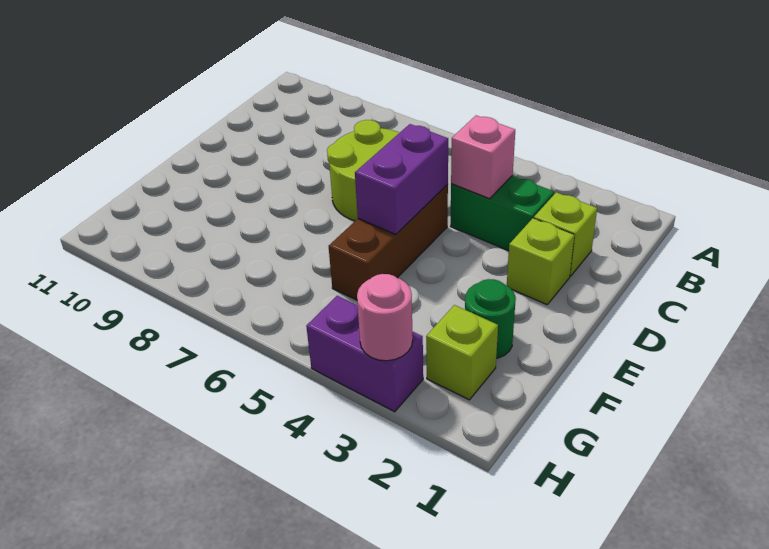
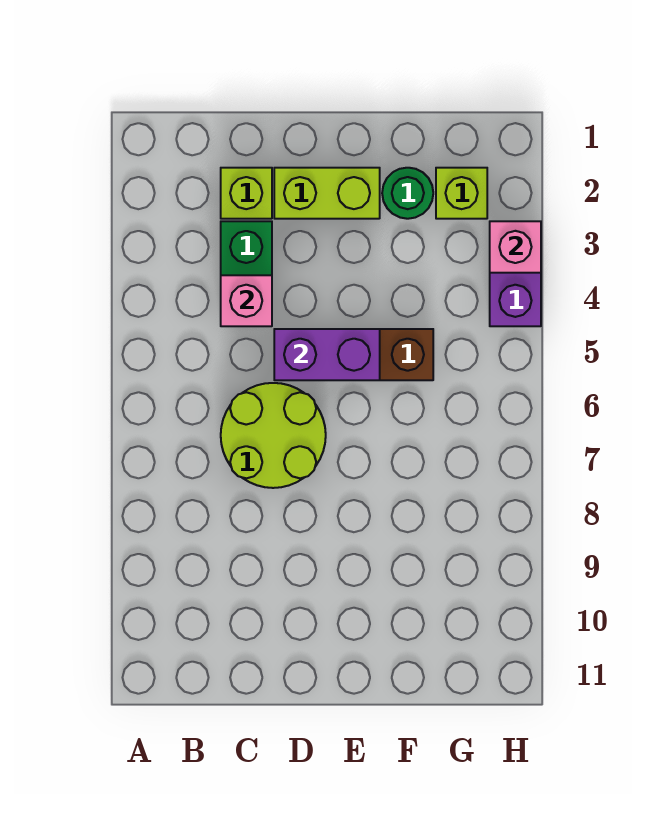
lime brick D2 level 1 -> lime brick D2:E2 level 1
pink round brick H3 level 2 -> pink brick H3 level 2

